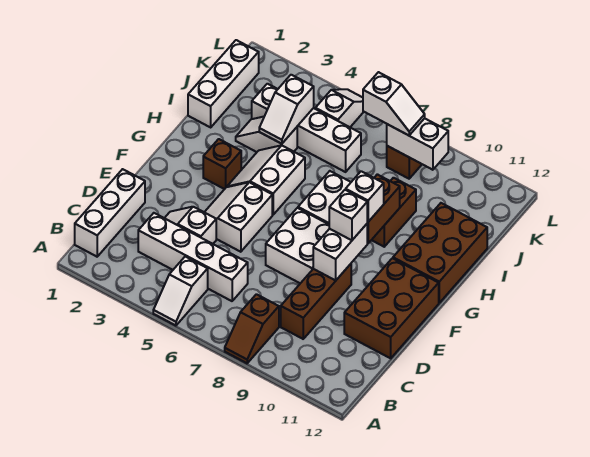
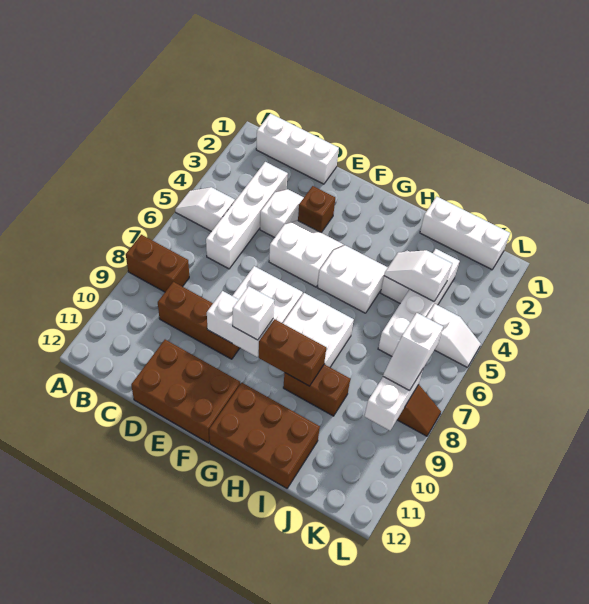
brown slope A8:B8 level 1 top B -> brown brick A8:B8 level 1
brown brick G3 level 1 -> brown brick E3 level 1
white brick G9 level 3 -> none

